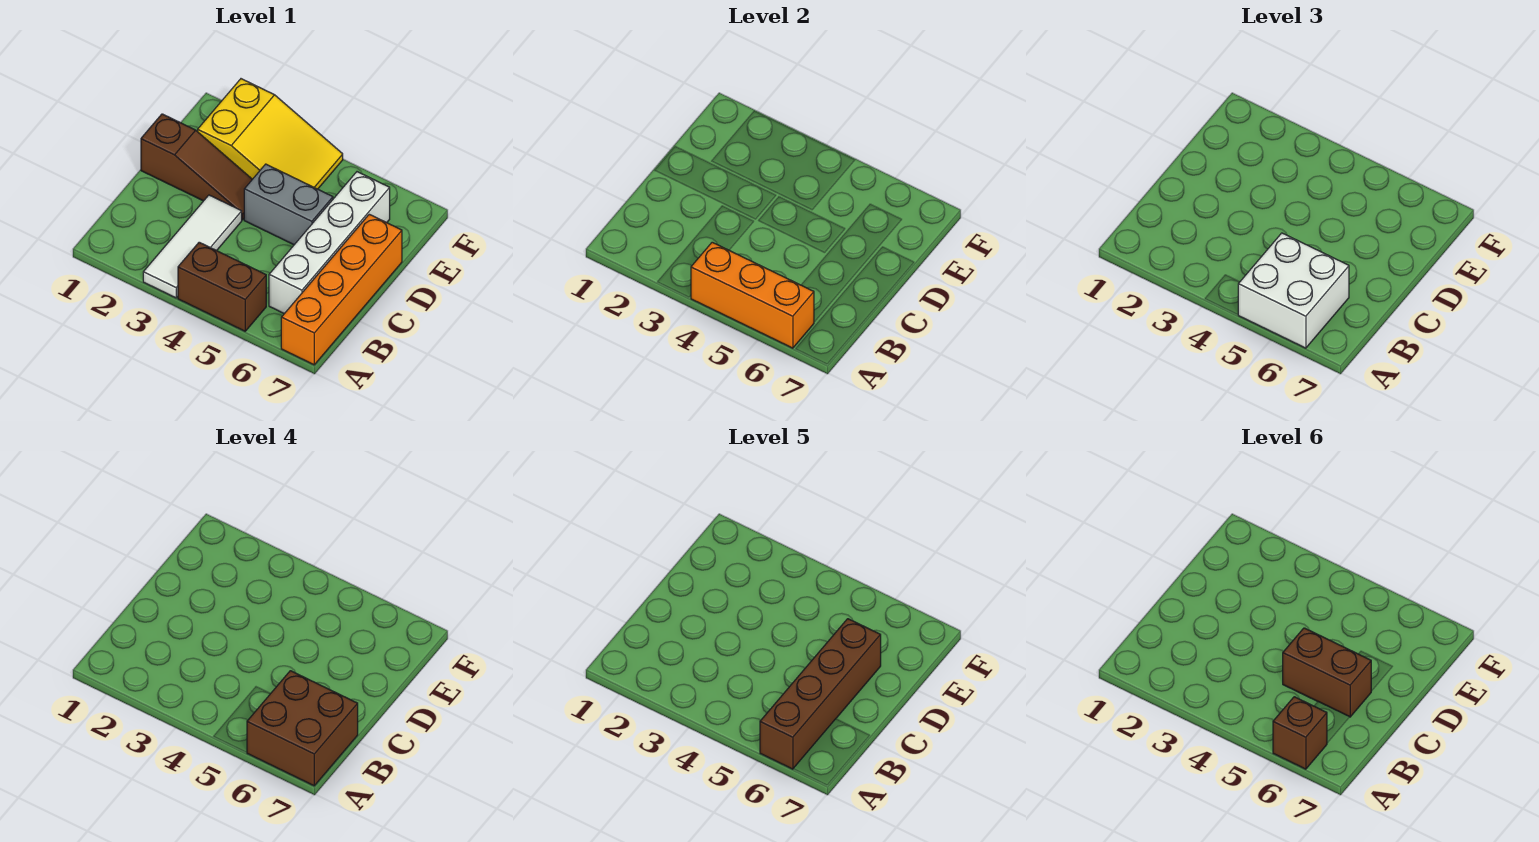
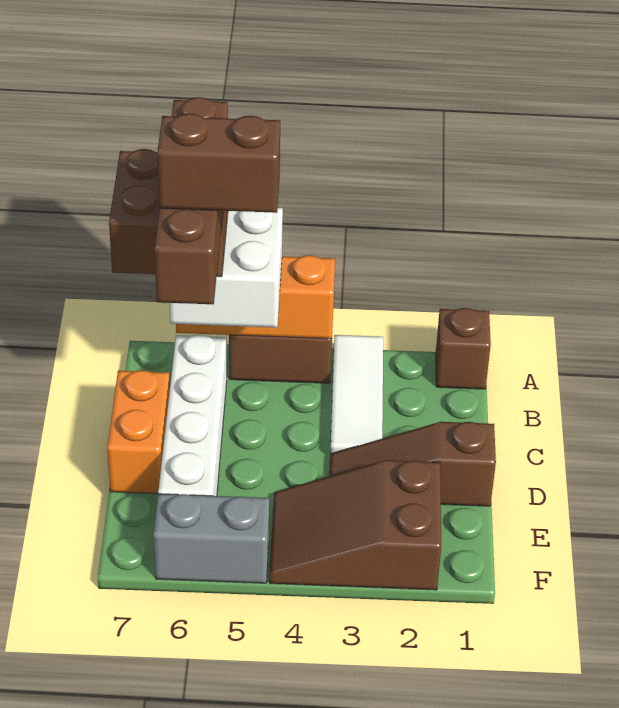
brown brick A6 level 6 -> brown brick A1 level 1
orange brick A7:D7 level 1 -> orange brick C7:D7 level 1
grey brick D4:D5 level 1 -> grey brick F5:F6 level 1
yellow slope E2:F4 level 1 top 2 -> brown slope E2:F4 level 1 top 2

